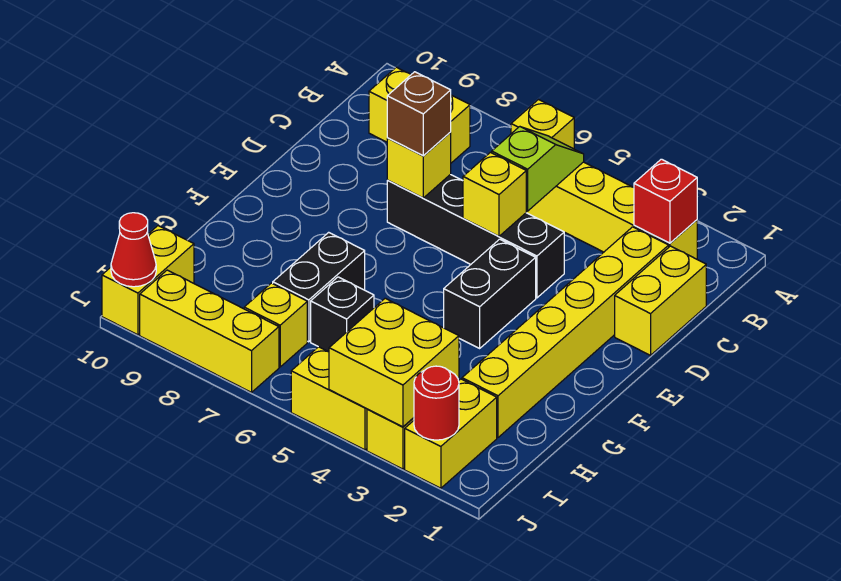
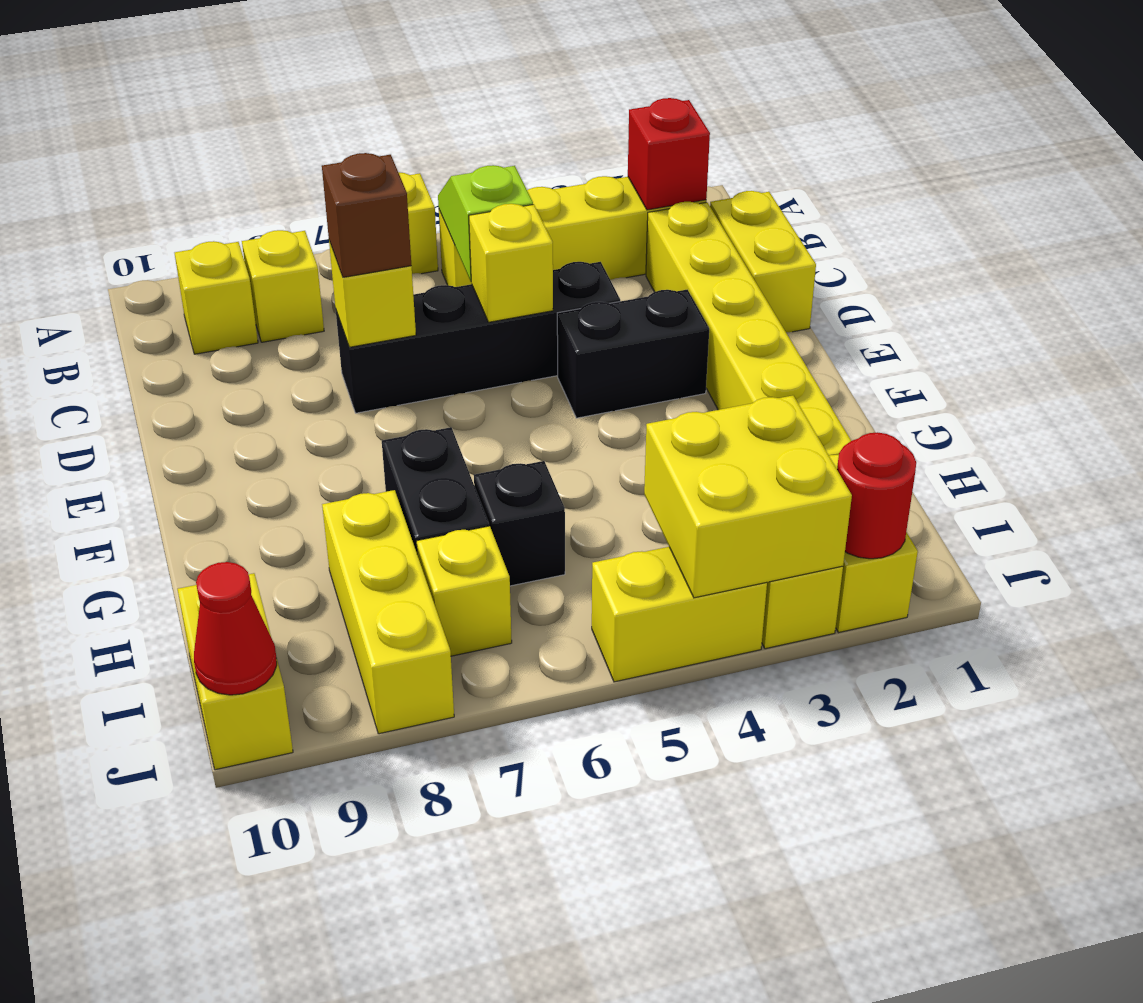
black brick E4:F4 level 1 -> black brick E3:E4 level 1
yellow brick J7:J9 level 1 -> yellow brick H8:J8 level 1

